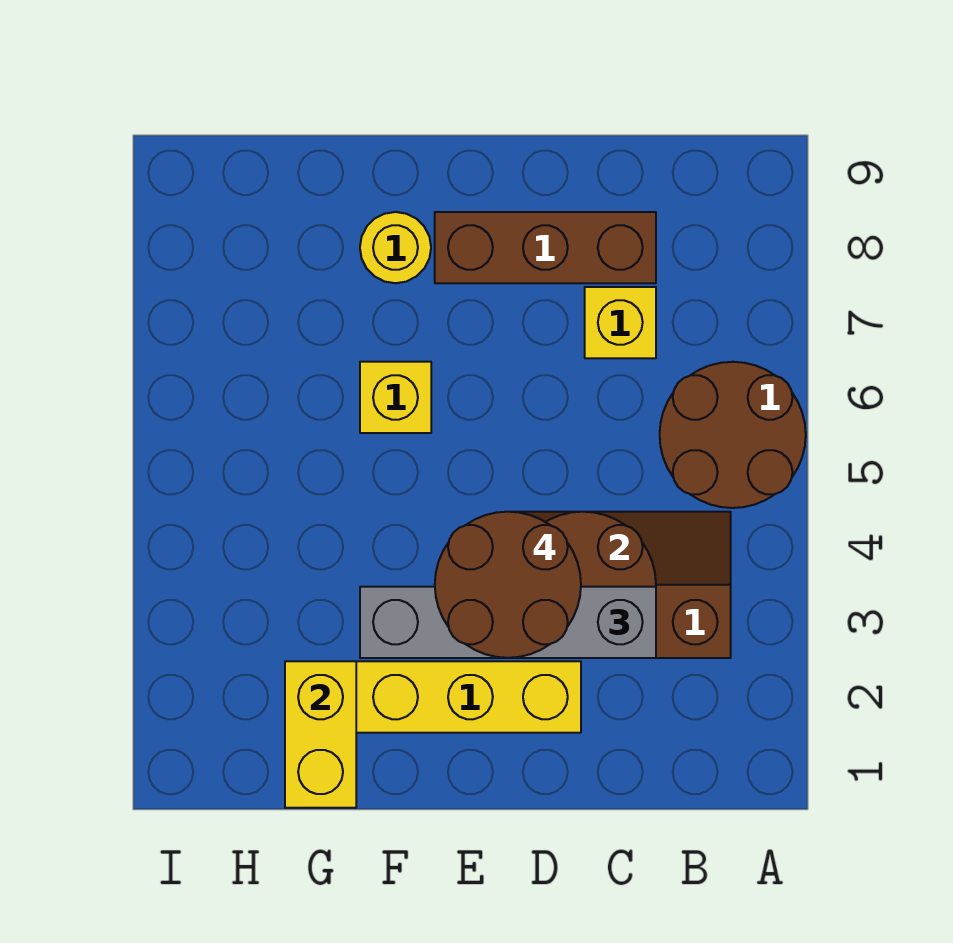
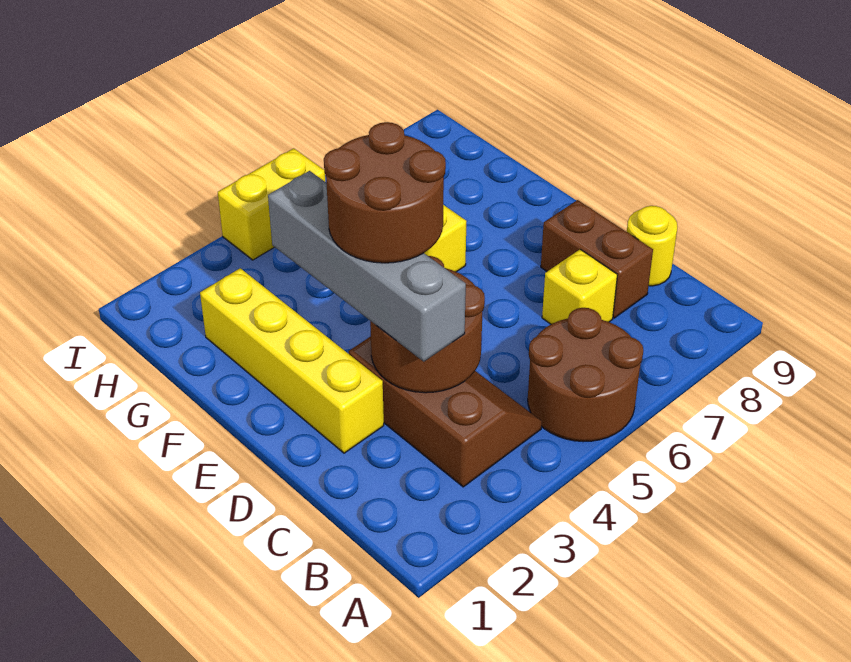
brown brick C8:E8 level 1 -> brown brick C8:D8 level 1
yellow round brick F8 level 1 -> yellow round brick C9 level 1
yellow brick G1:G2 level 2 -> yellow brick I4:I5 level 1

